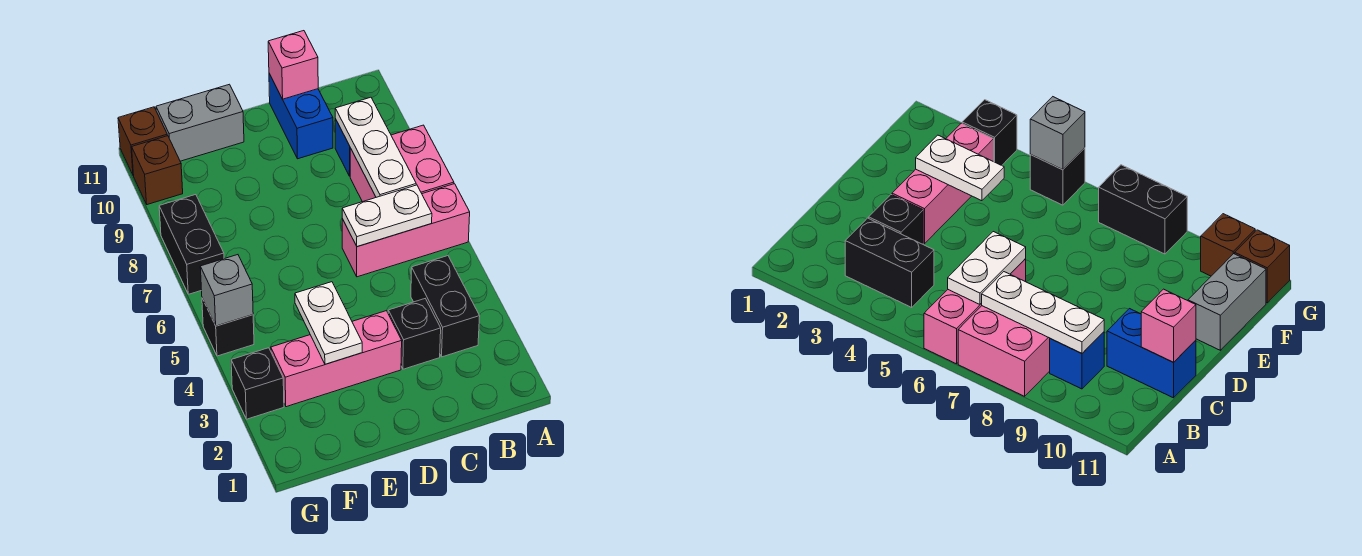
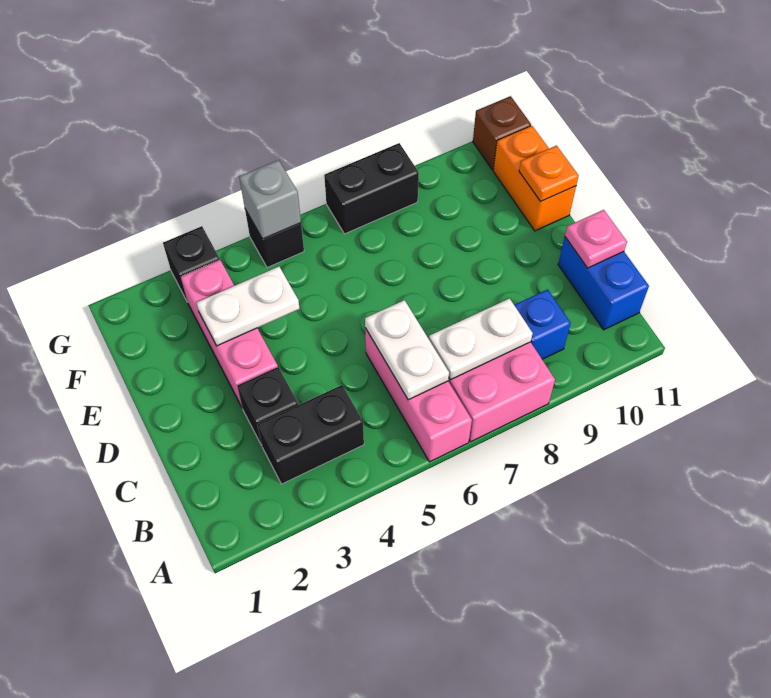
white plate B7:B9 level 2 -> white plate B7:B8 level 2
blue brick C10:C11 level 1 -> blue brick B11:C11 level 1
pink brick C11 level 2 -> pink plate C11 level 2
grey brick E11:F11 level 1 -> orange brick E11:F11 level 1
none -> orange plate E11 level 2
brown brick G10 level 1 -> none

